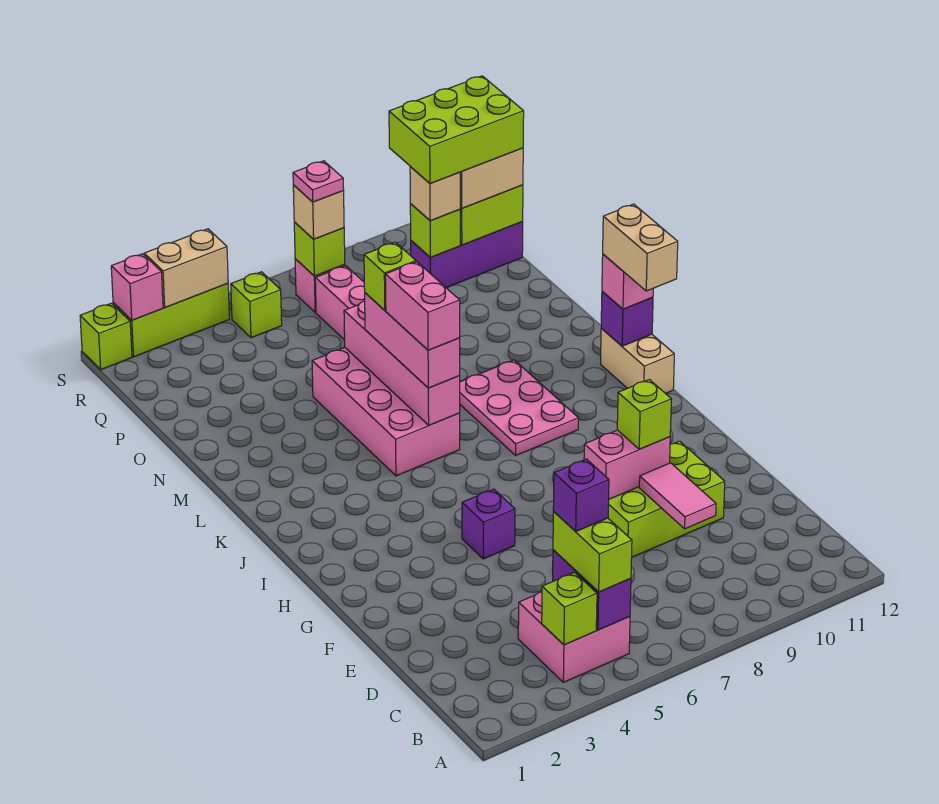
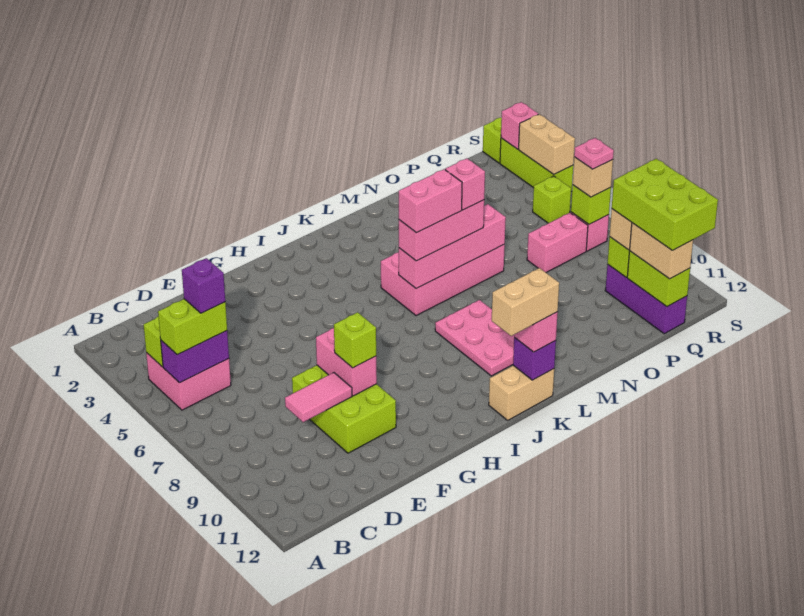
purple brick G5 level 1 -> none
pink plate J8:L9 level 1 -> pink plate K8:L10 level 1
lime brick M6 level 4 -> pink brick M6 level 4

